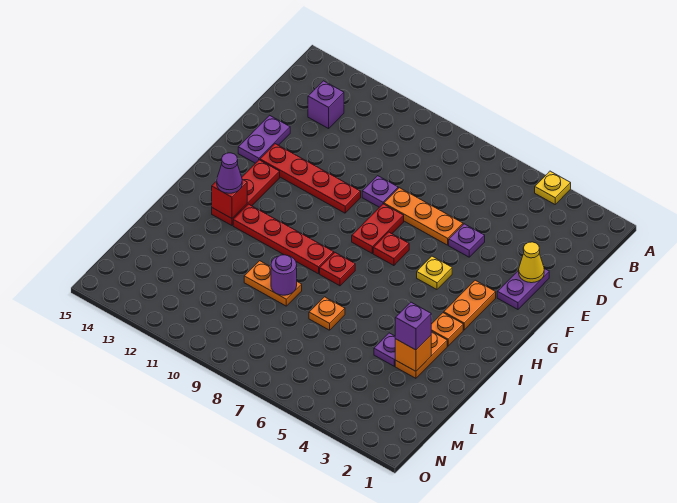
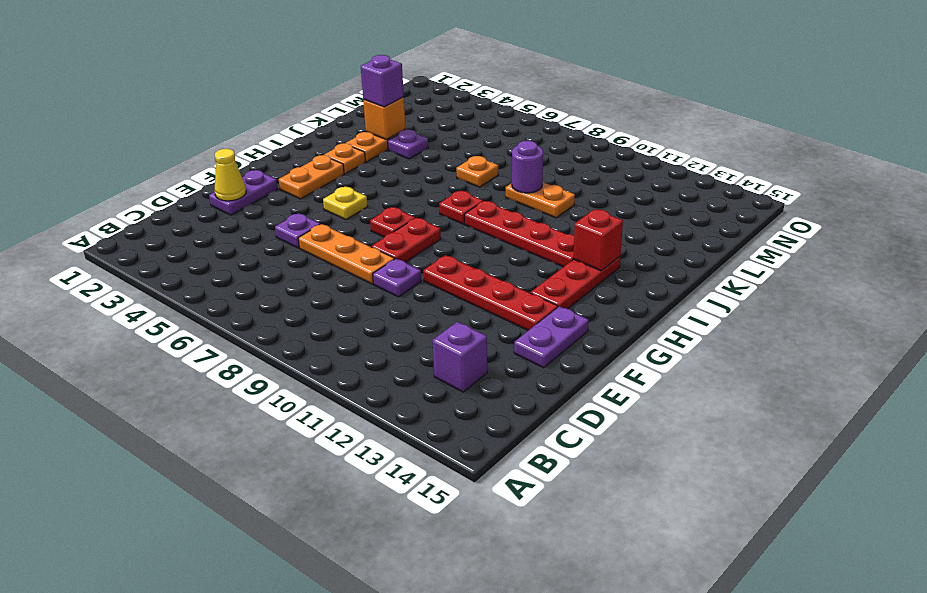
yellow plate A4 level 1 -> none
purple cone I13 level 3 -> none

